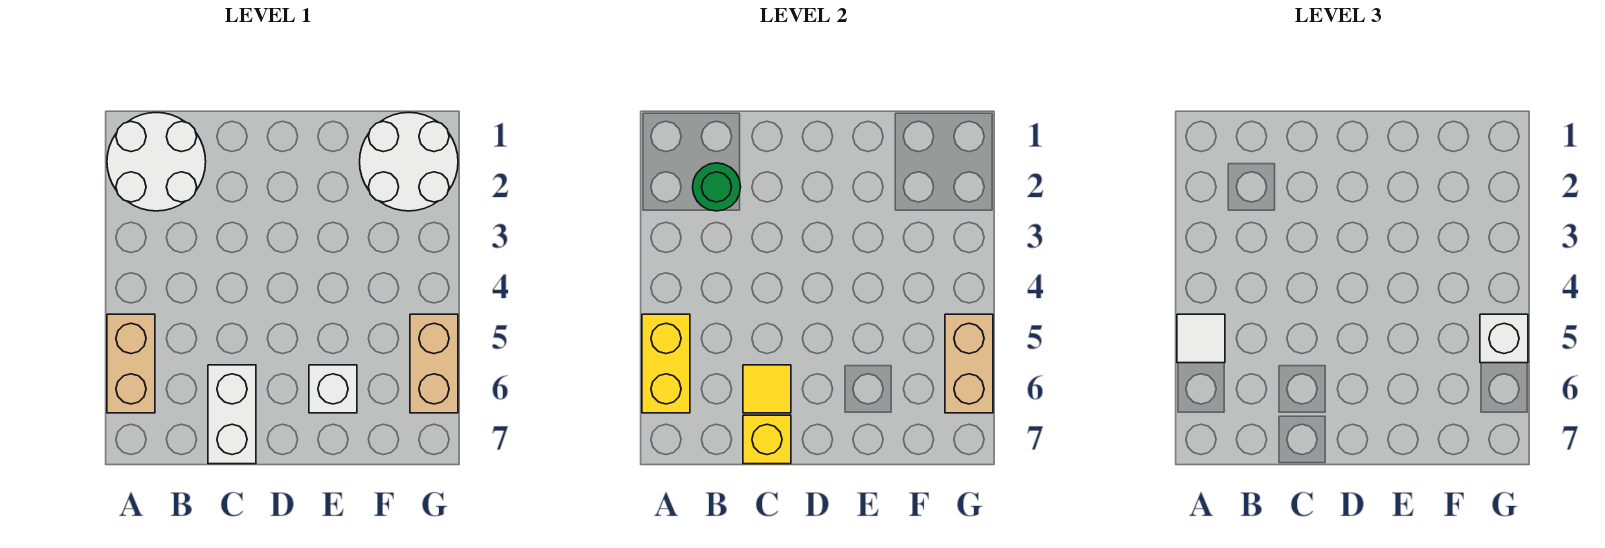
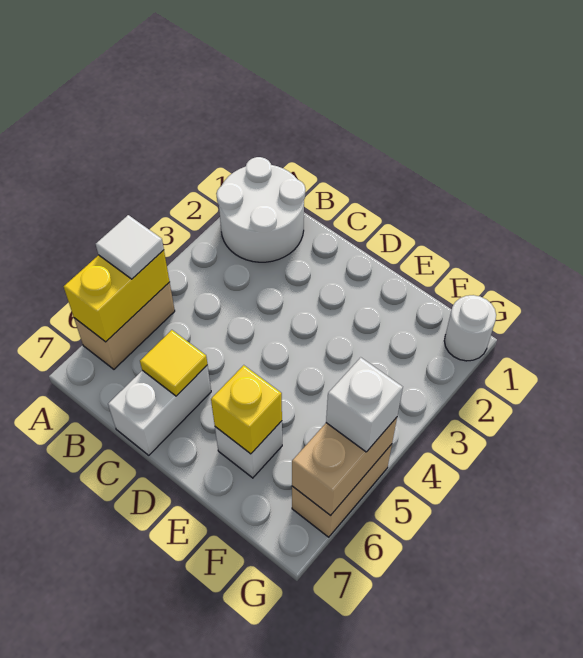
green round brick B2 level 2 -> none
yellow brick C7 level 2 -> yellow brick E6 level 2
white round brick F1:G2 level 1 -> white round brick G1 level 1

